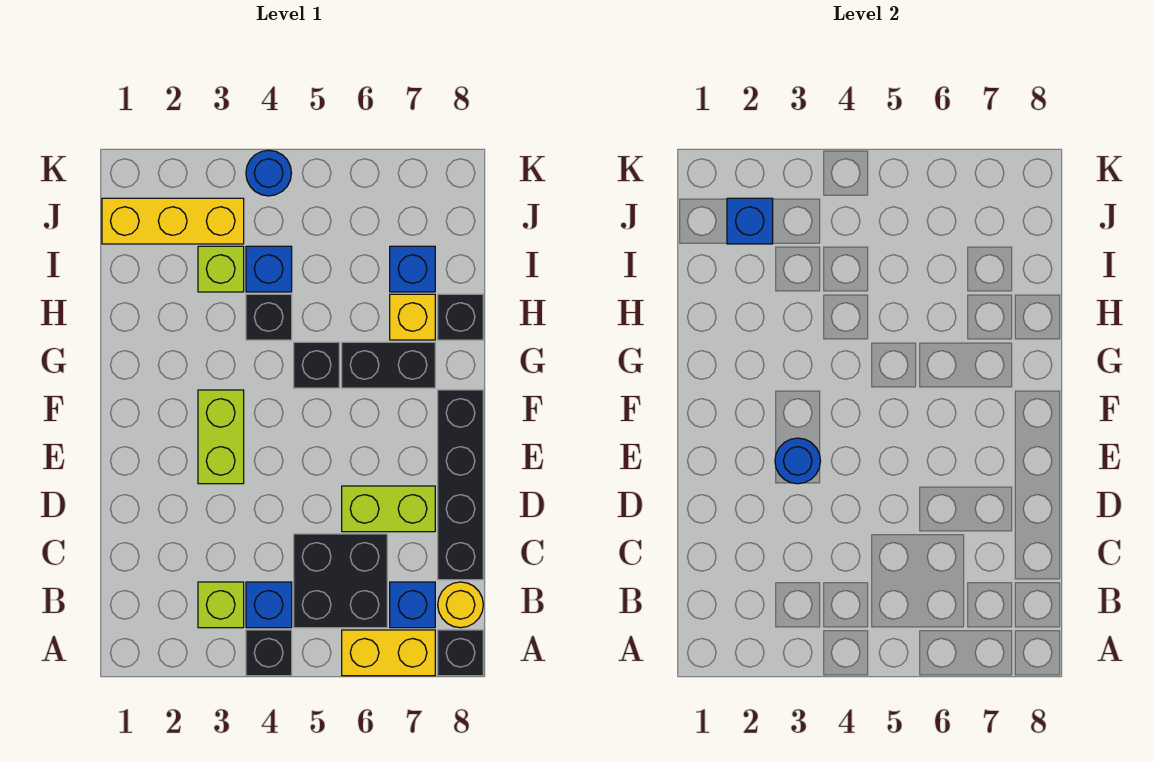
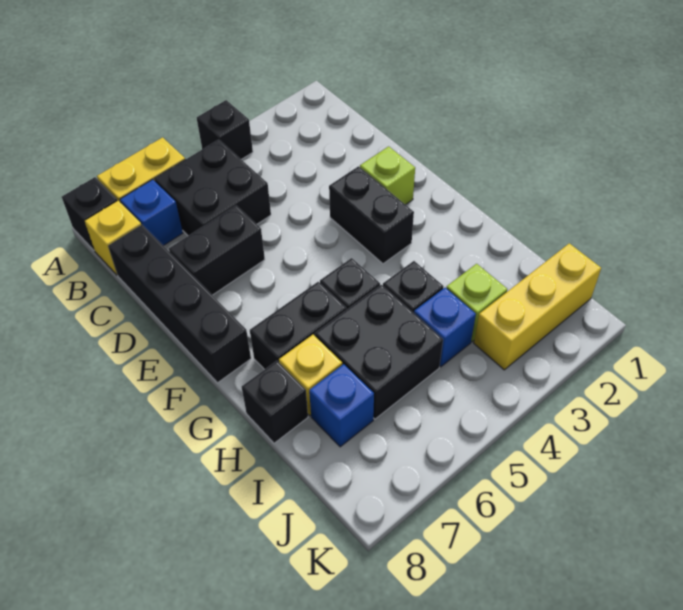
lime brick B3 level 1 -> lime brick E2 level 1
blue brick B4 level 1 -> none
yellow round brick B8 level 1 -> yellow brick B8 level 1
lime brick D6:D7 level 1 -> black brick D6:D7 level 1
lime brick E3:F3 level 1 -> black brick E3:F3 level 1
blue round brick E3 level 2 -> none
none -> black brick H5:I6 level 1
blue brick J2 level 2 -> none
blue round brick K4 level 1 -> none

